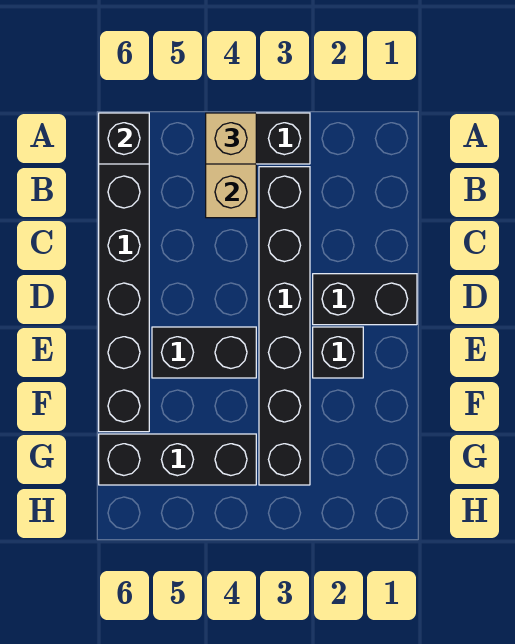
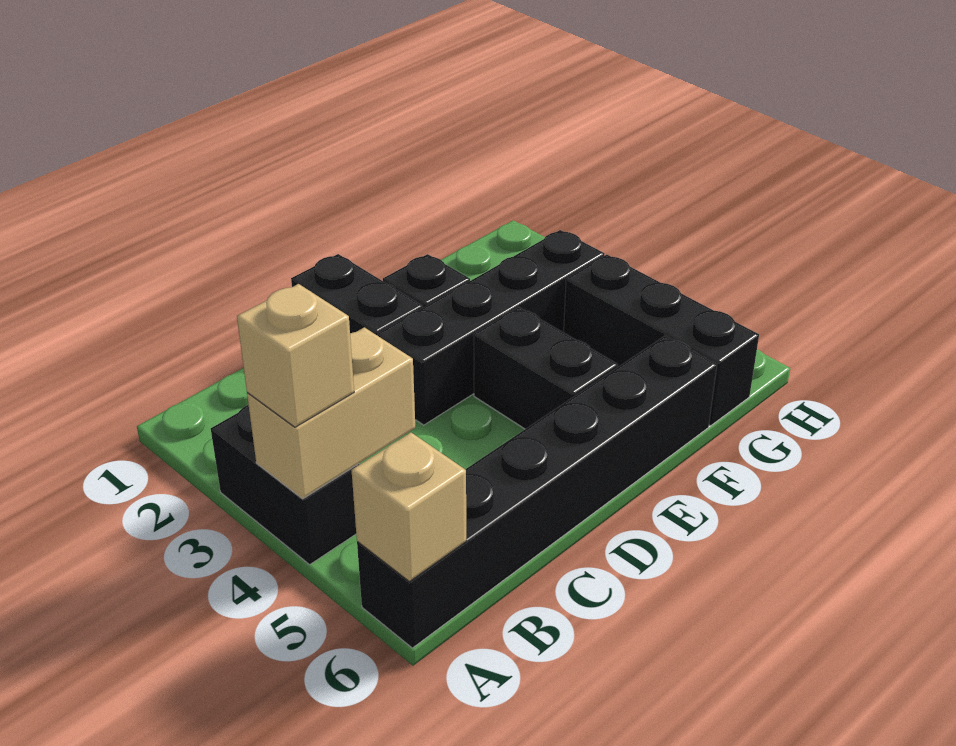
black brick A6 level 2 -> tan brick A6 level 2
black brick B3:G3 level 1 -> black brick D3:G3 level 1

